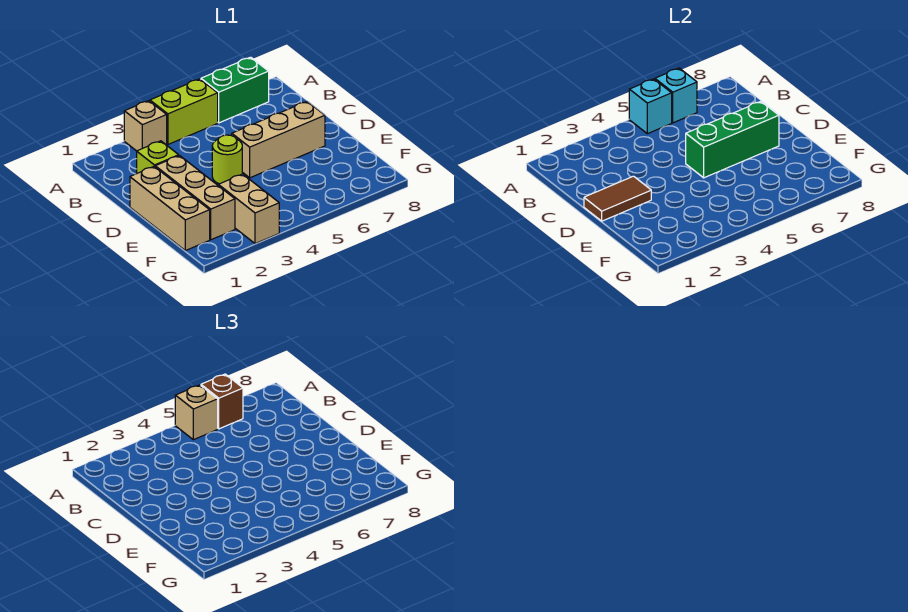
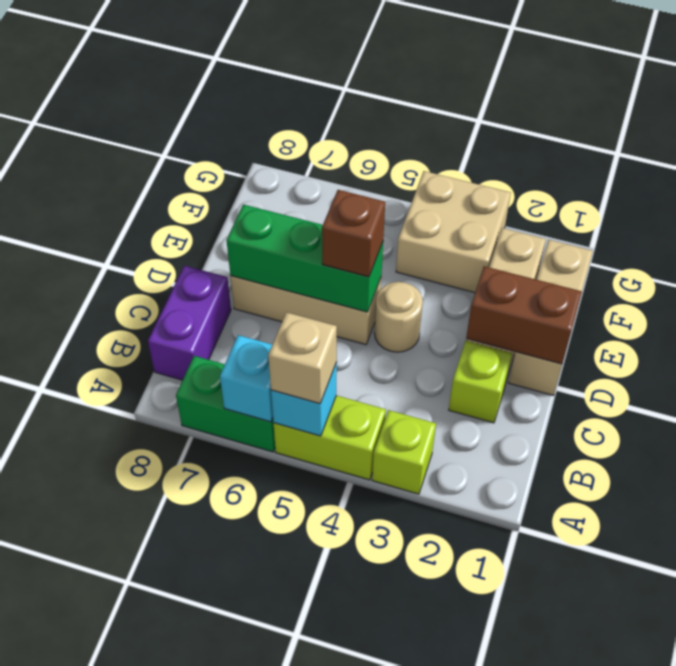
tan brick A3 level 1 -> lime brick A3 level 1
brown brick A6 level 3 -> brown brick D5 level 3
none -> purple brick B8:C8 level 1
brown tile D1:D2 level 2 -> brown brick D1:D2 level 2
lime round brick D4 level 1 -> tan round brick D4 level 1
tan brick F3:G3 level 1 -> tan brick F3:G4 level 1

